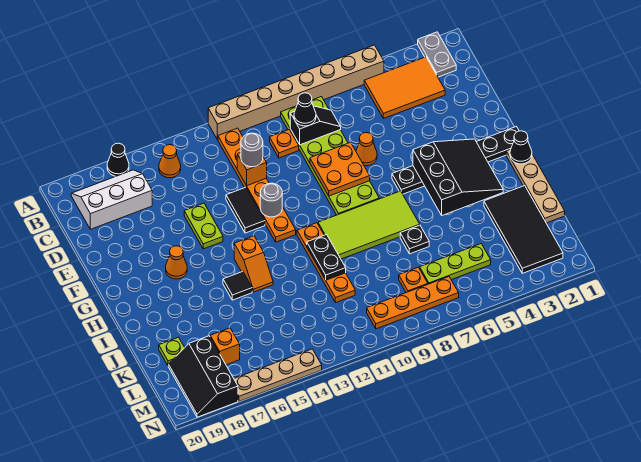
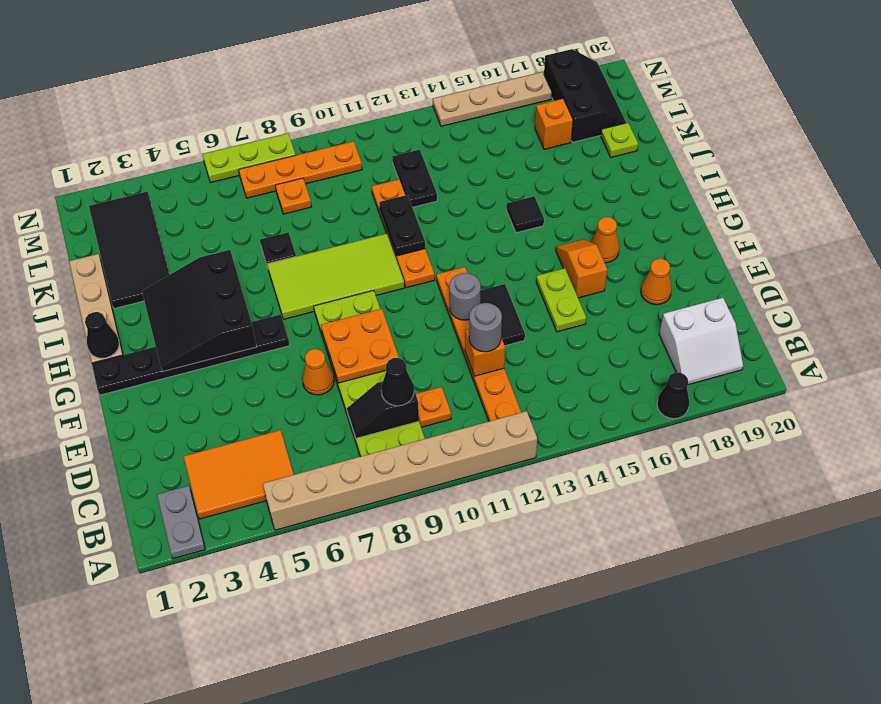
orange cone B15 level 1 -> orange cone E18 level 1
white slope B17:C19 level 1 top C -> white slope B18:C19 level 1 top C
orange slope H14:I14 level 1 top H -> orange slope F16:G16 level 1 top F
none -> black plate K12:L12 level 1
lime plate L5:L7 level 1 -> lime plate N6:N8 level 1

